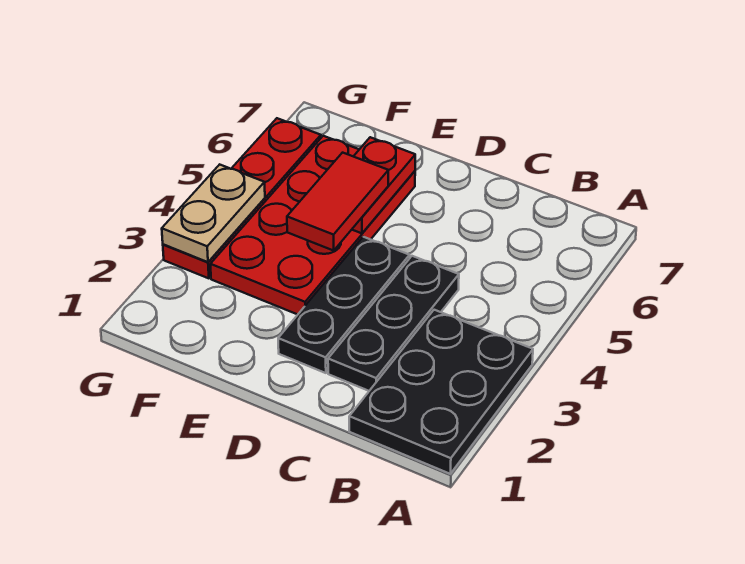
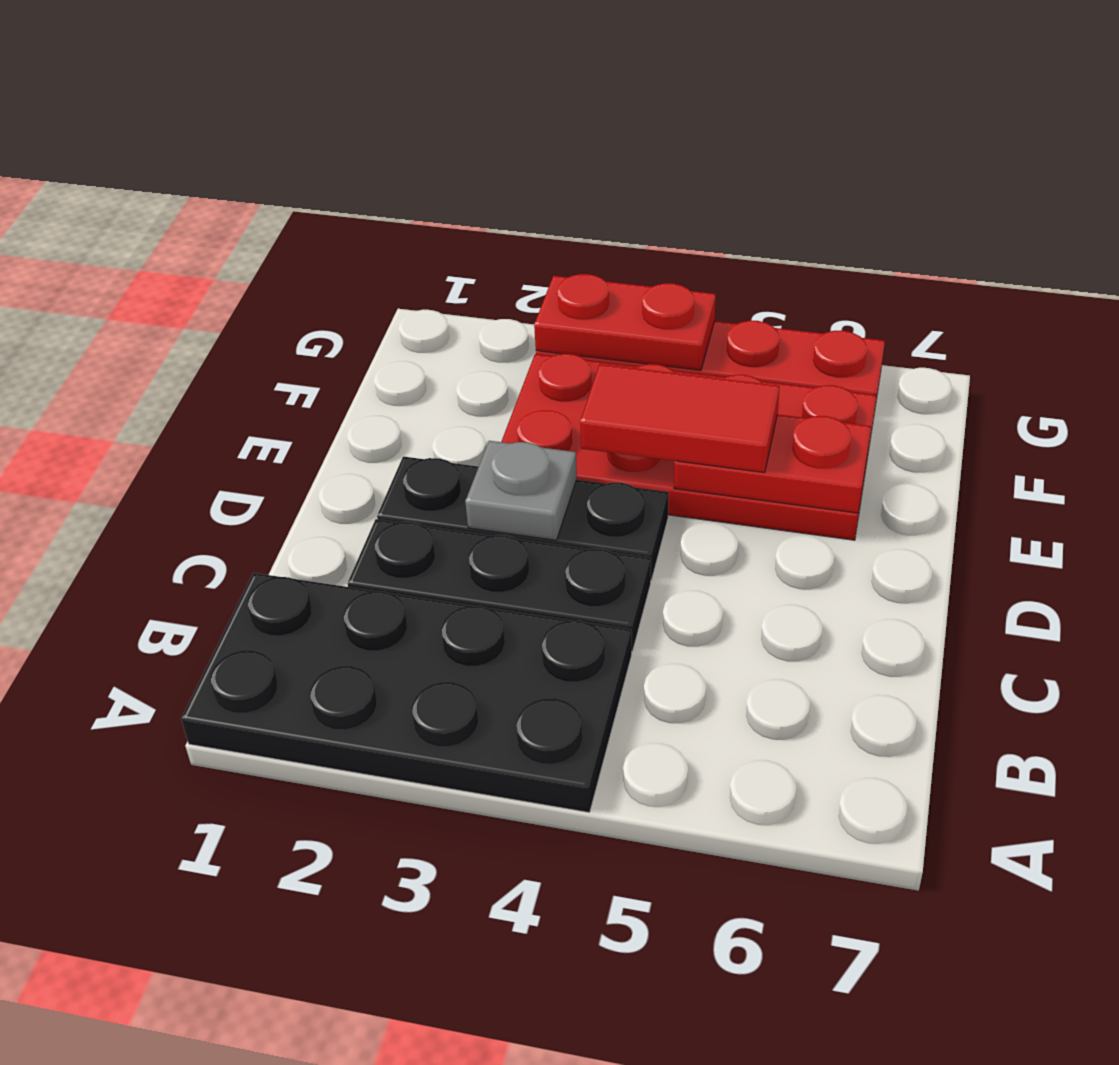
black plate A1:B3 level 1 -> black plate A1:B4 level 1
none -> grey plate D3 level 2
tan plate G3:G4 level 2 -> red plate G3:G4 level 2

